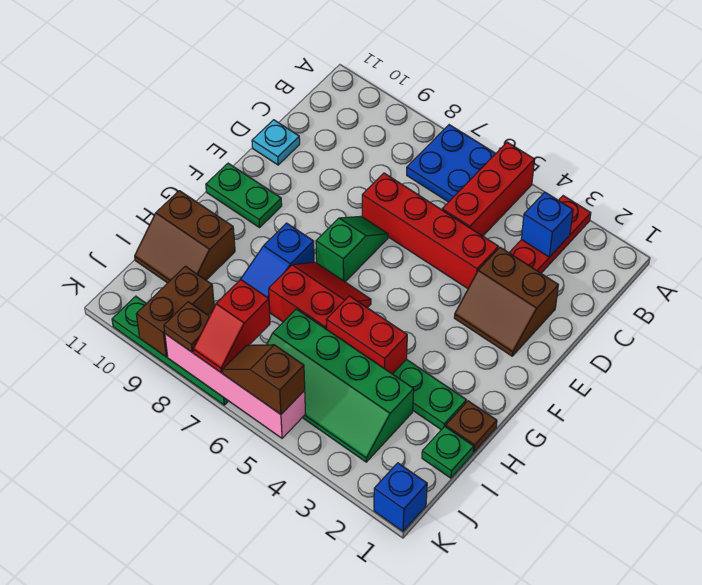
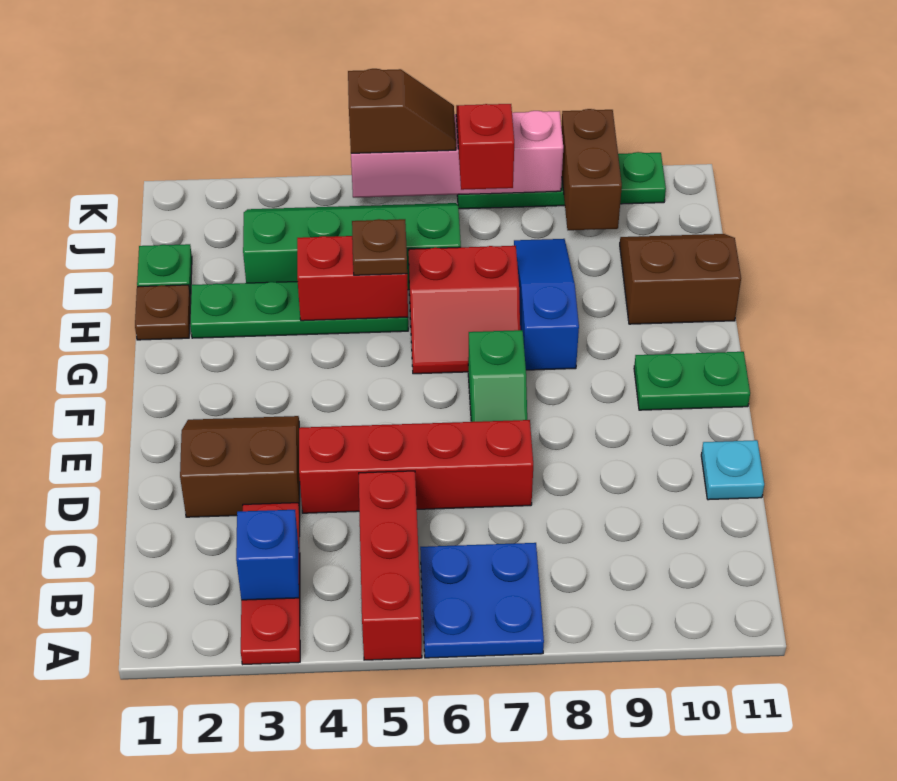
blue brick K1 level 1 -> none
brown plate K8 level 3 -> brown plate H5 level 3

